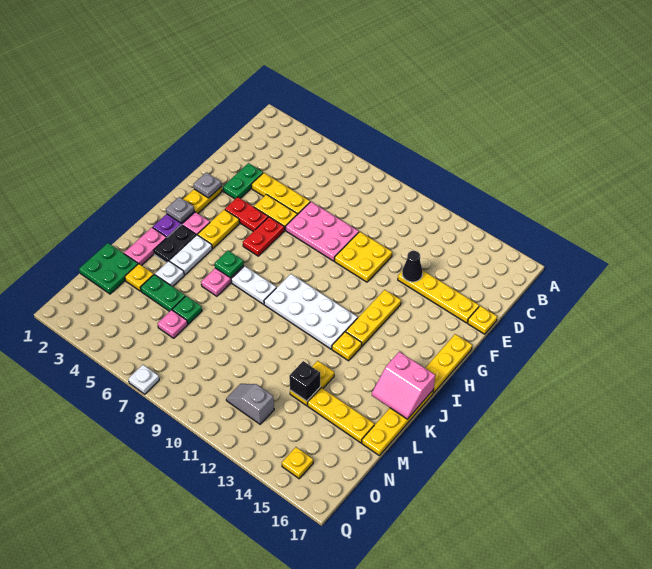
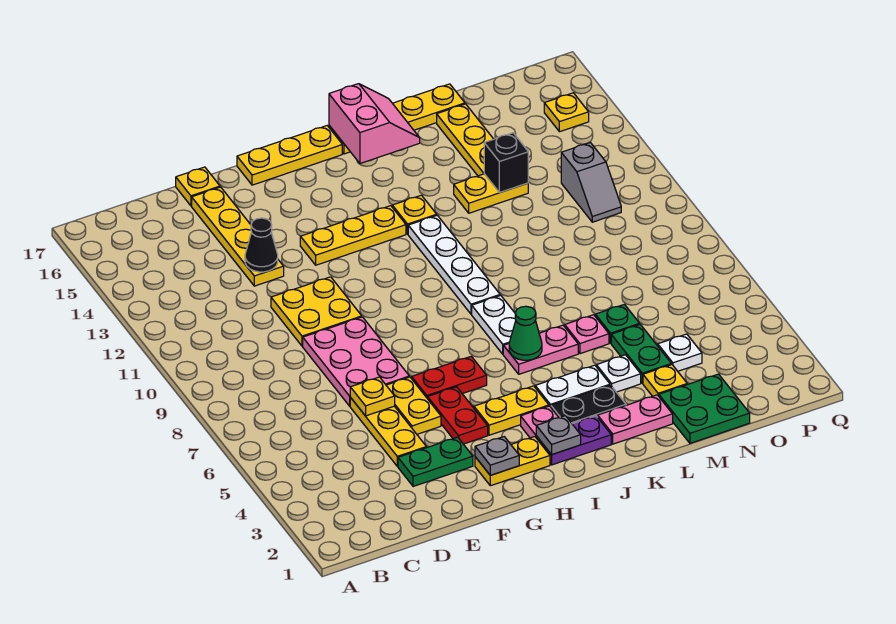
none -> yellow plate E6 level 2
white plate I9:J12 level 1 -> white plate J9:J12 level 1
green plate J6 level 2 -> green cone J6 level 2
pink plate N6 level 1 -> pink plate L6 level 1
white plate Q7 level 1 -> white plate N4 level 1

